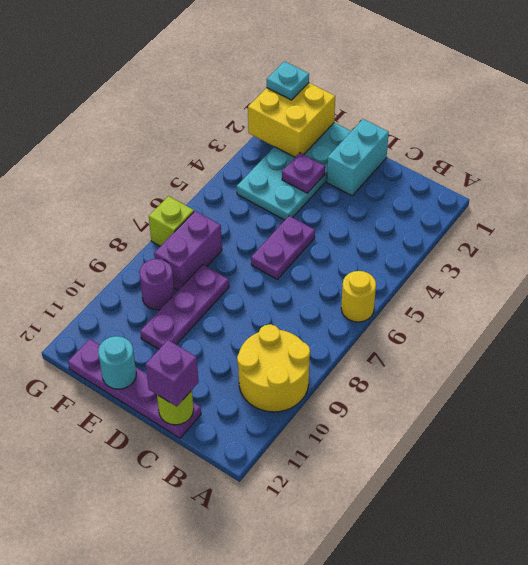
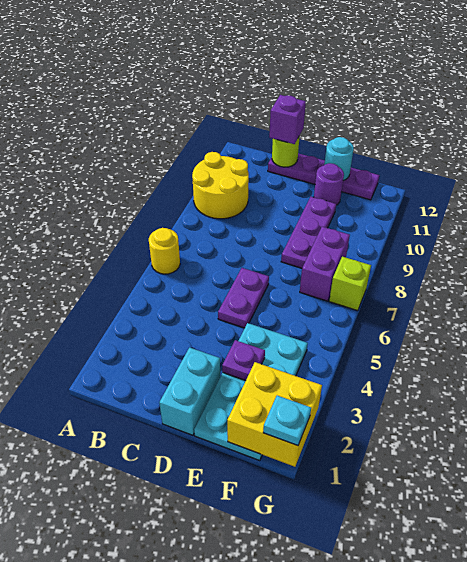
purple round brick F9 level 1 -> purple round brick E11 level 1

